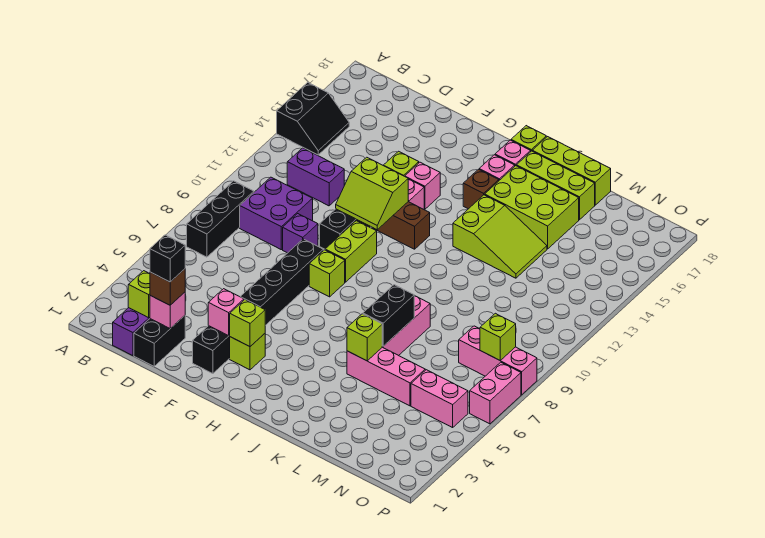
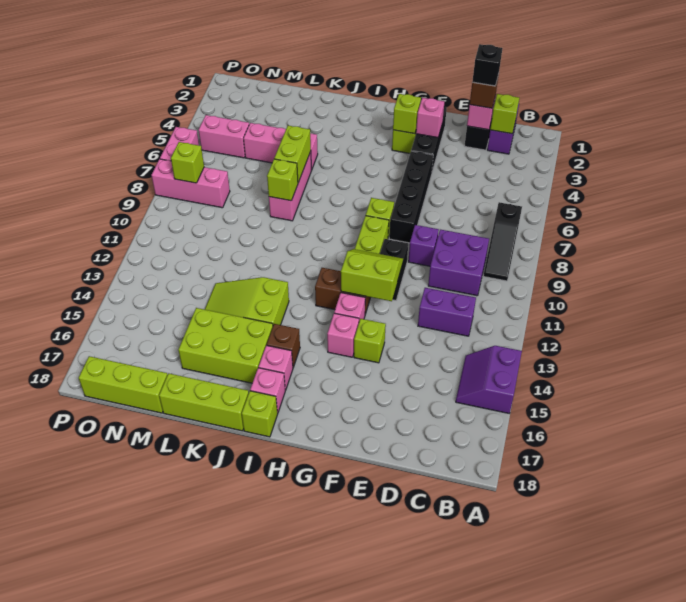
black slope A14:B15 level 1 top A -> purple slope A14:B15 level 1 top A
black brick B7:B9 level 1 -> black slope B7:B9 level 1 top 7
lime brick J17:L17 level 1 -> lime brick M18:O18 level 1
lime brick K5 level 2 -> lime brick K8 level 2
black brick K6:K7 level 2 -> lime brick K6:K7 level 2

